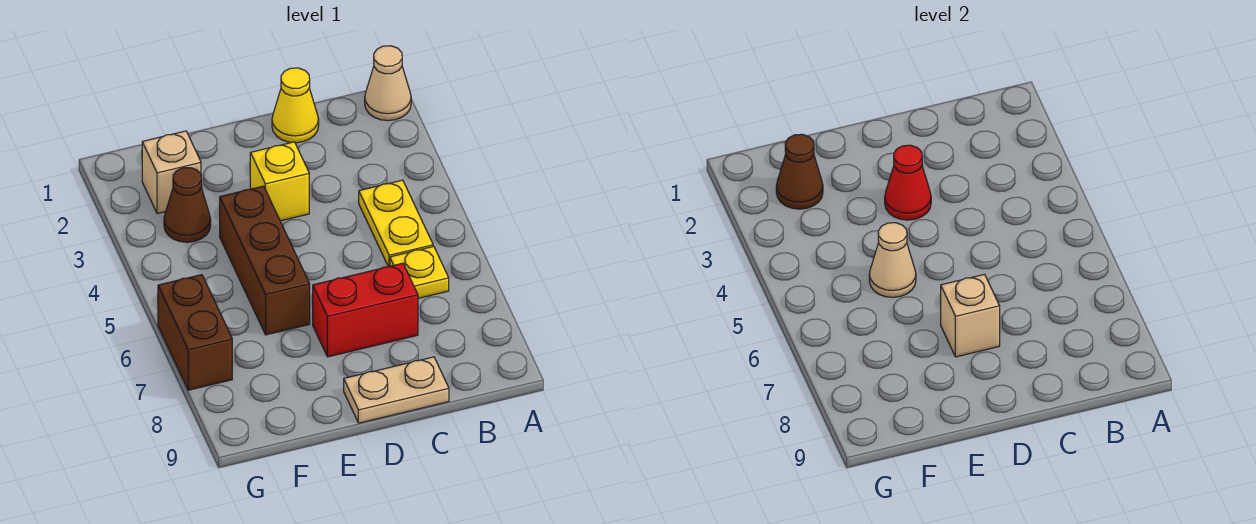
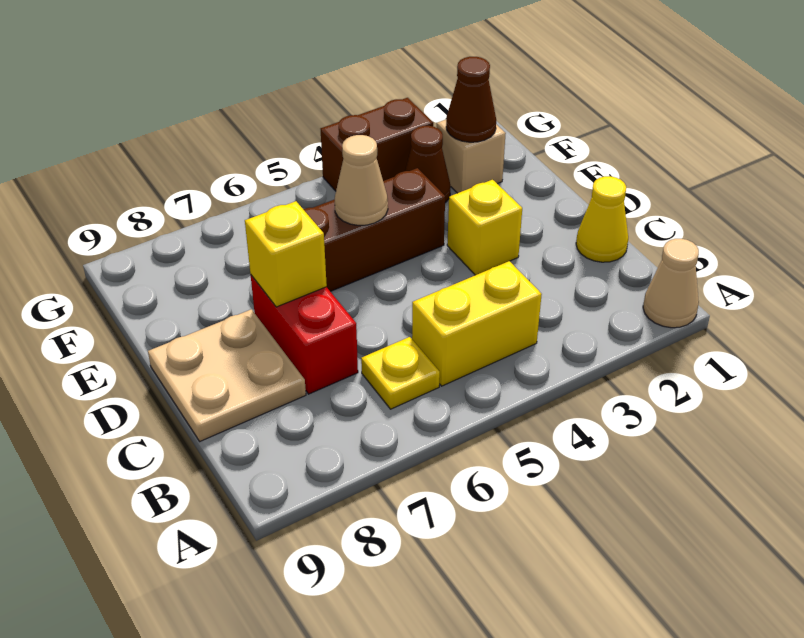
yellow plate B4:B5 level 1 -> yellow brick B4:B5 level 1
tan plate C9:D9 level 1 -> tan plate C8:D9 level 1
red cone D3 level 2 -> none
tan brick D7 level 2 -> yellow brick D7 level 2
brown brick G6:G7 level 1 -> brown brick G3:G4 level 1

